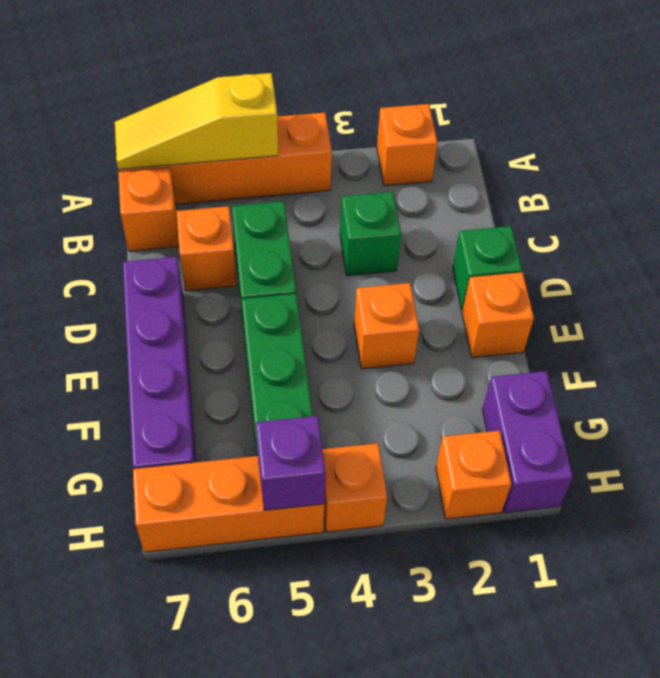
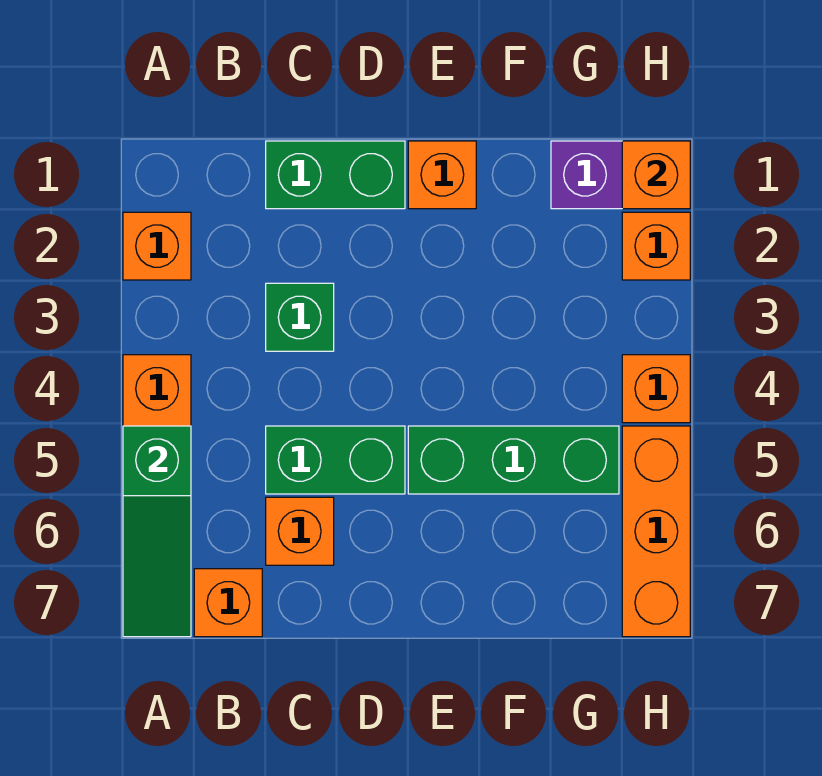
yellow slope A5:A7 level 2 top 5 -> green slope A5:A7 level 2 top 5
green brick D1 level 1 -> green brick C1:D1 level 1
purple brick D7:G7 level 1 -> none
orange brick E3 level 1 -> orange brick H1 level 2
purple brick H5 level 2 -> none

